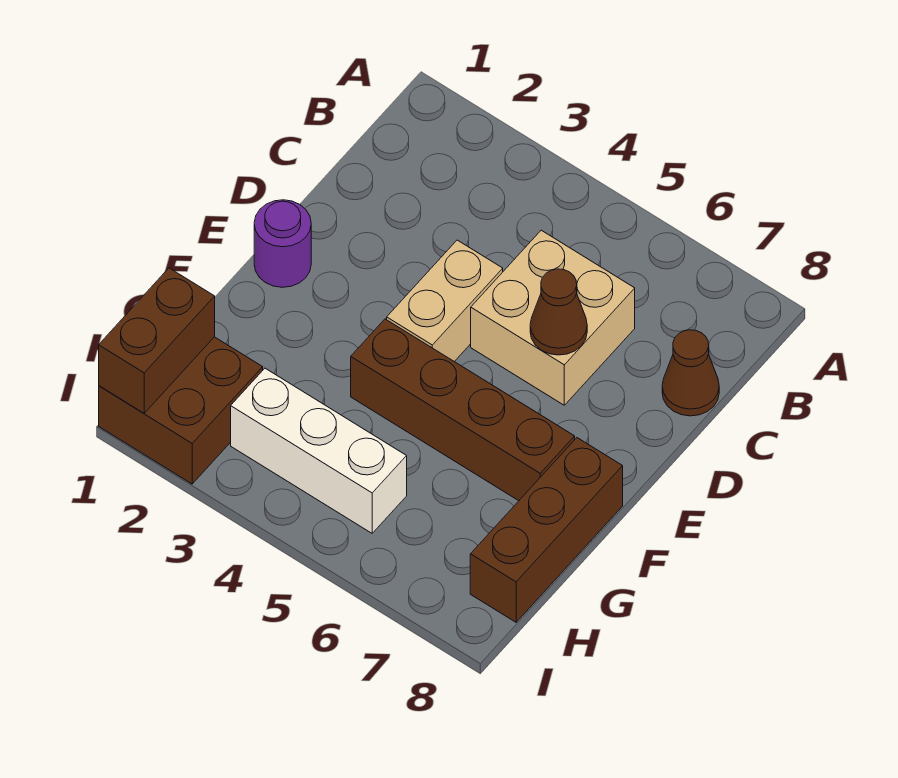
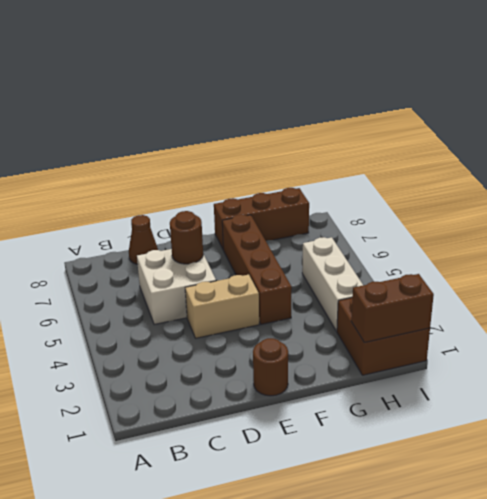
tan brick C5:D6 level 1 -> white brick C5:D6 level 1
brown cone D6 level 2 -> brown round brick D6 level 2
purple round brick E1 level 1 -> brown round brick E1 level 1

